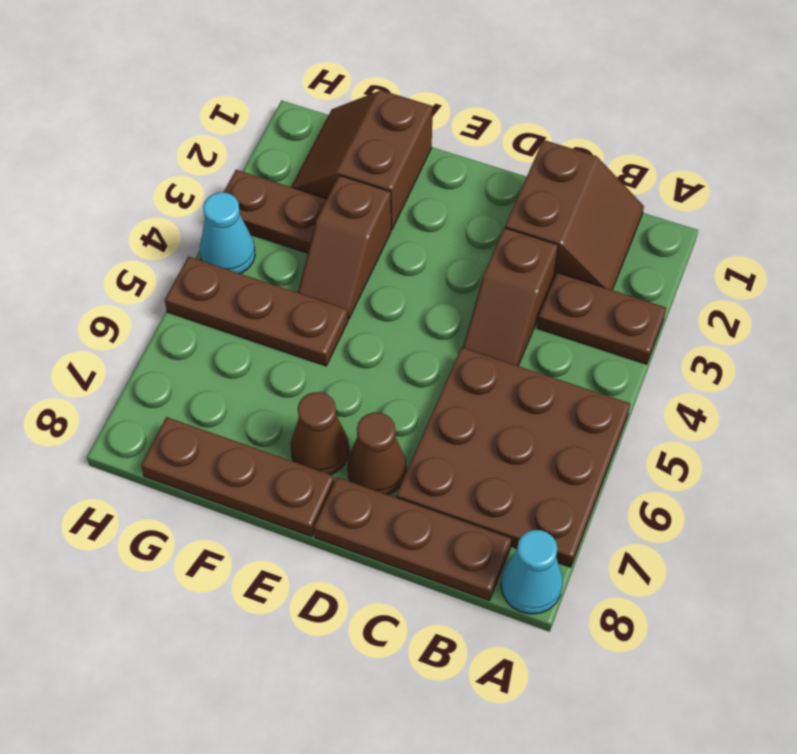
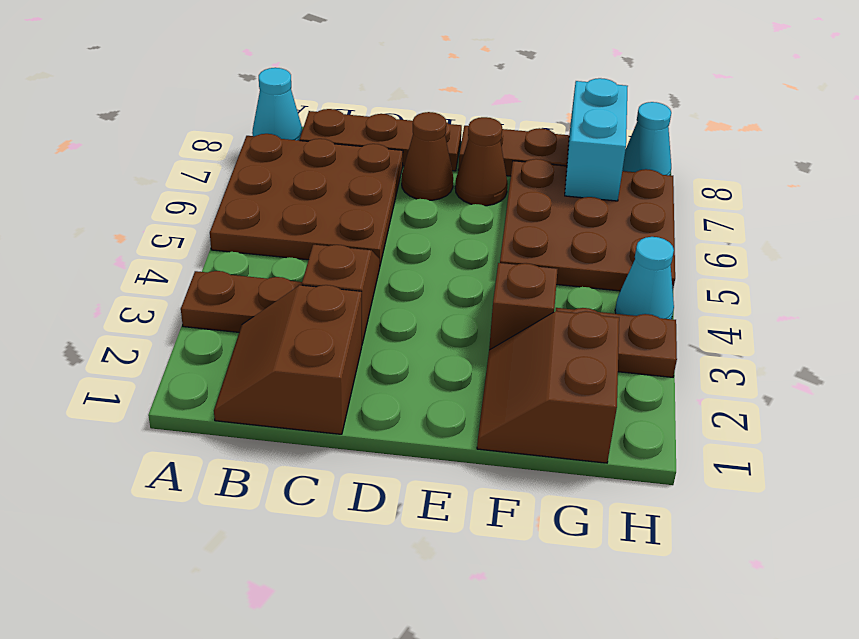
brown slope F1:G2 level 1 top F -> brown slope F1:G2 level 1 top G
brown plate F5:H5 level 1 -> brown plate F5:H7 level 1
none -> cyan brick G7:G8 level 2
none -> cyan cone H8 level 1

